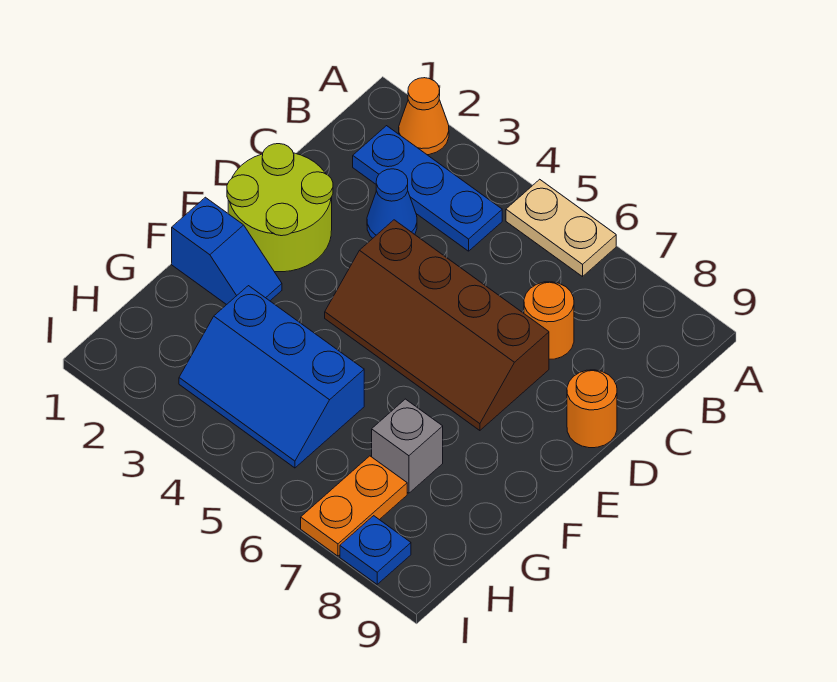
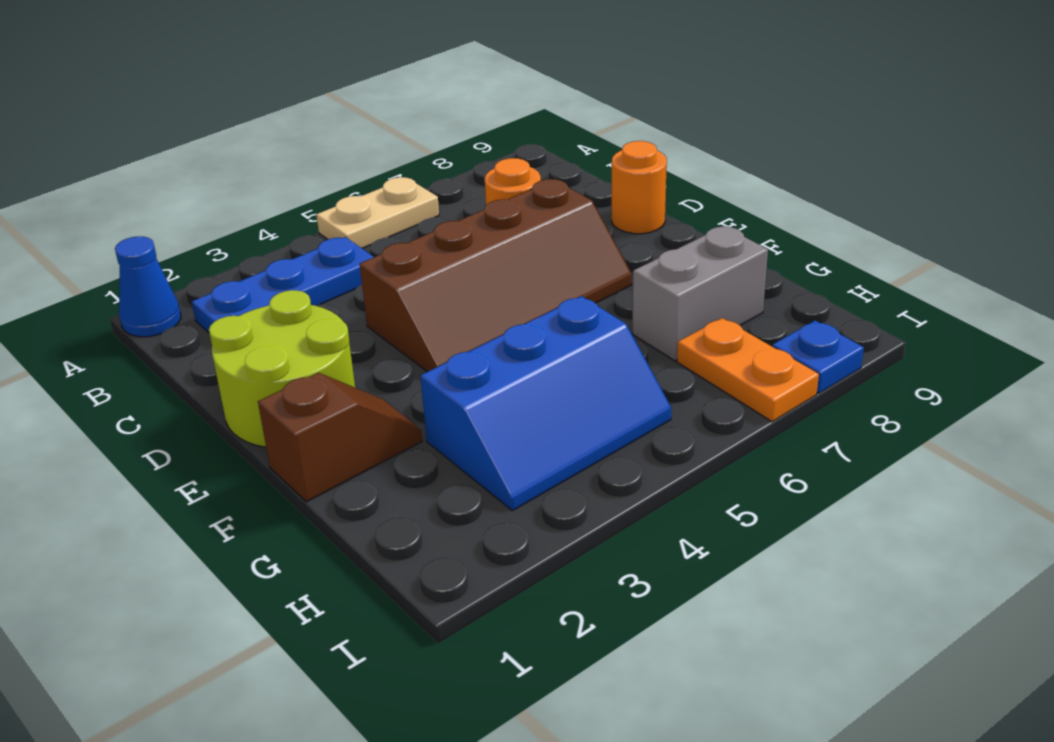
orange cone A2 level 1 -> none
blue cone C3 level 1 -> blue cone A1 level 1
blue slope F1:F2 level 1 top 1 -> brown slope F1:F2 level 1 top 1
grey brick G7 level 1 -> grey brick G7:G8 level 1

